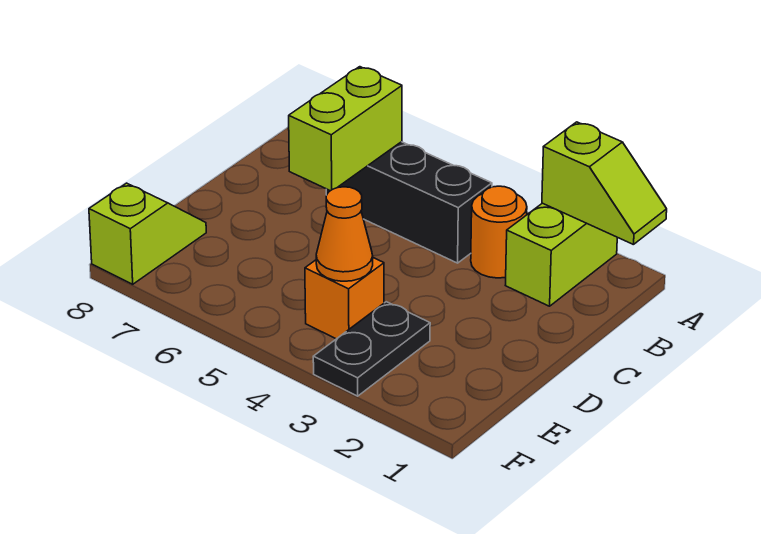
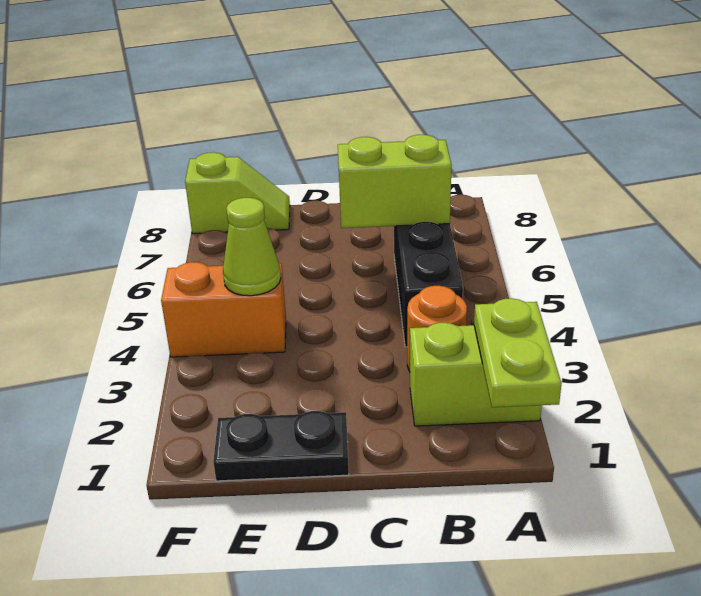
lime slope A1:A2 level 2 top 2 -> lime plate A1:A2 level 2
black plate E3:F3 level 1 -> black plate D1:E1 level 1
orange brick E4 level 1 -> orange brick E4:F4 level 1
orange cone E4 level 2 -> lime cone E4 level 2

